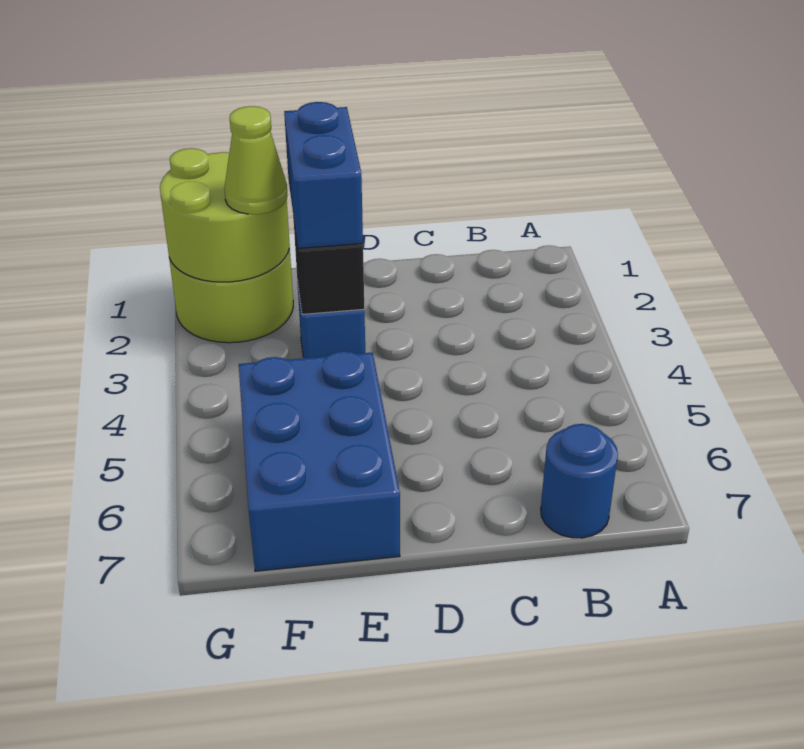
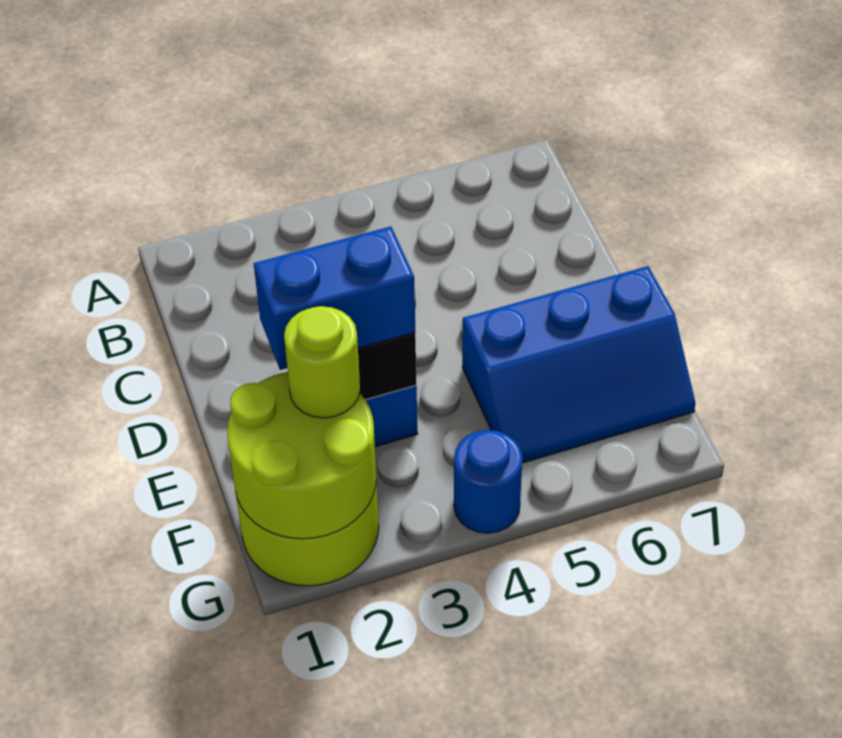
blue round brick B7 level 1 -> blue round brick G4 level 1
blue brick E5:F7 level 1 -> blue slope E5:F7 level 1 top E
lime cone F2 level 3 -> lime round brick F2 level 3

